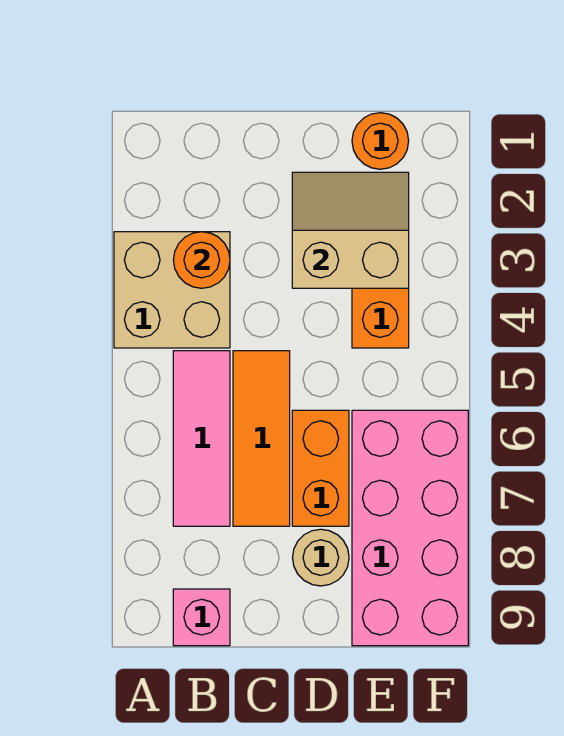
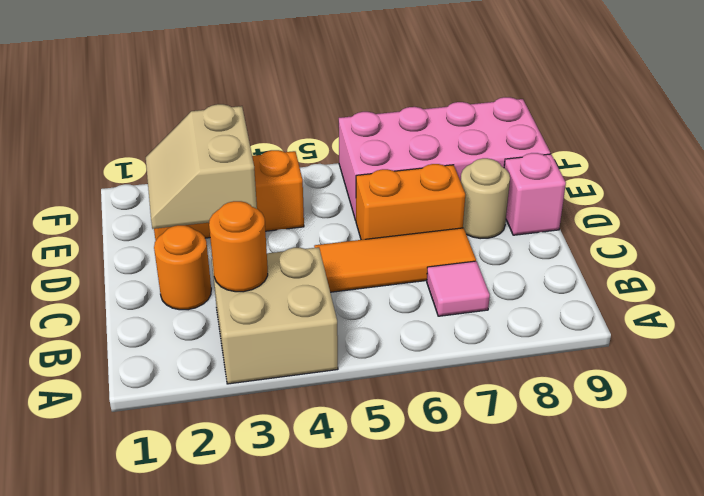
pink tile B5:B7 level 1 -> pink tile B7 level 1
pink brick B9 level 1 -> pink brick D9 level 1
orange round brick E1 level 1 -> orange round brick C2 level 1

